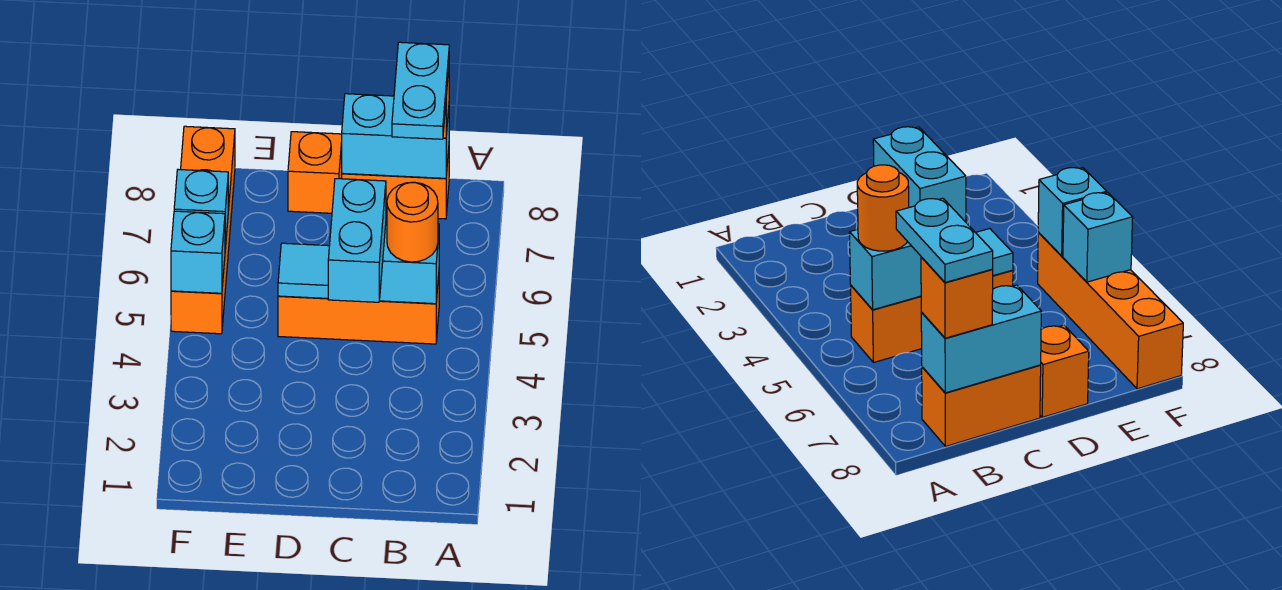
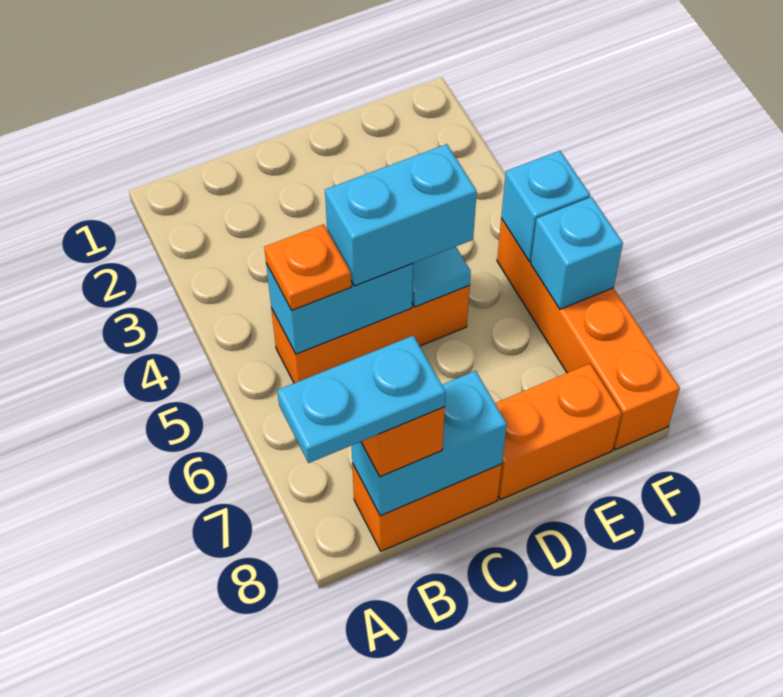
orange round brick B5 level 3 -> orange plate B5 level 3
cyan plate B7:B8 level 4 -> cyan plate A8:B8 level 4
cyan brick C4:C5 level 3 -> cyan brick C5:D5 level 3
orange brick D8 level 1 -> orange brick D8:E8 level 1

